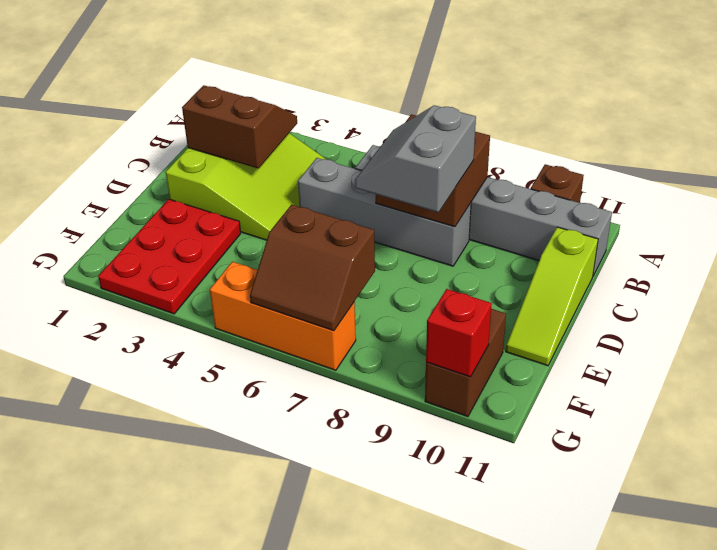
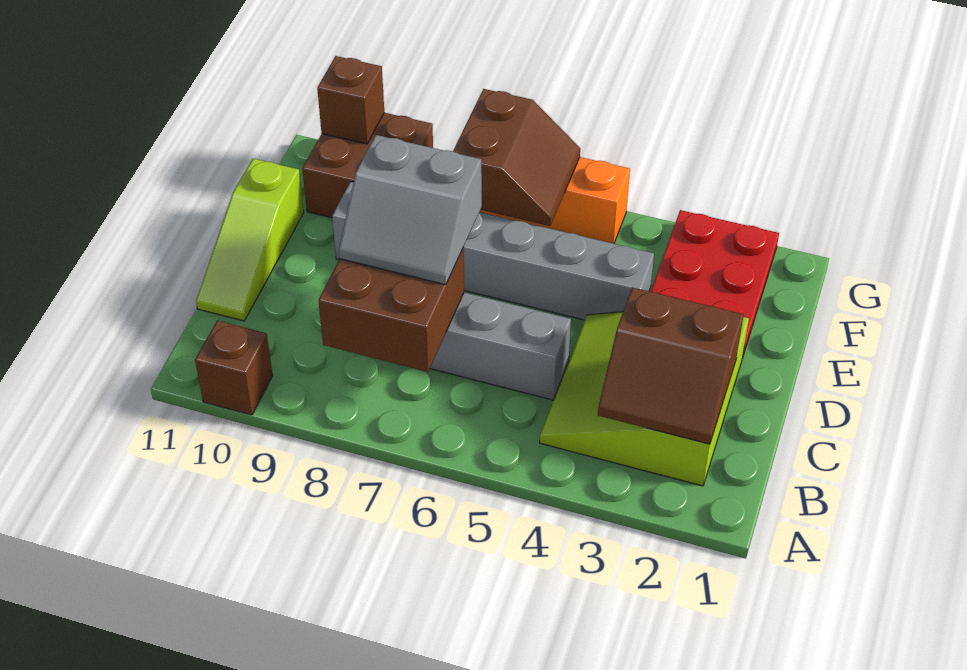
grey brick B6:B11 level 1 -> grey brick E4:E9 level 1
grey slope C7:D8 level 3 top 8 -> grey slope C7:D8 level 3 top D
lime slope C11:E11 level 1 top C -> lime slope C11:E11 level 1 top E
brown slope F6:G7 level 2 top F -> brown slope F6:G7 level 2 top 7
brown brick F10:G10 level 1 -> brown brick F9:G10 level 1
red brick G10 level 2 -> brown brick G10 level 2

